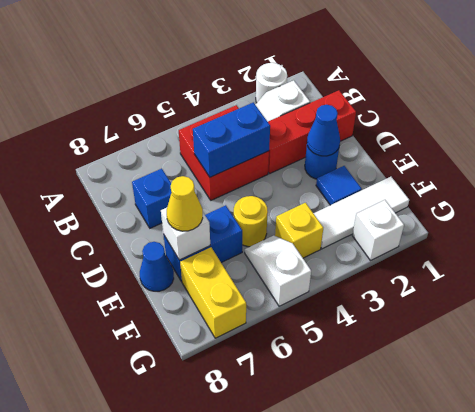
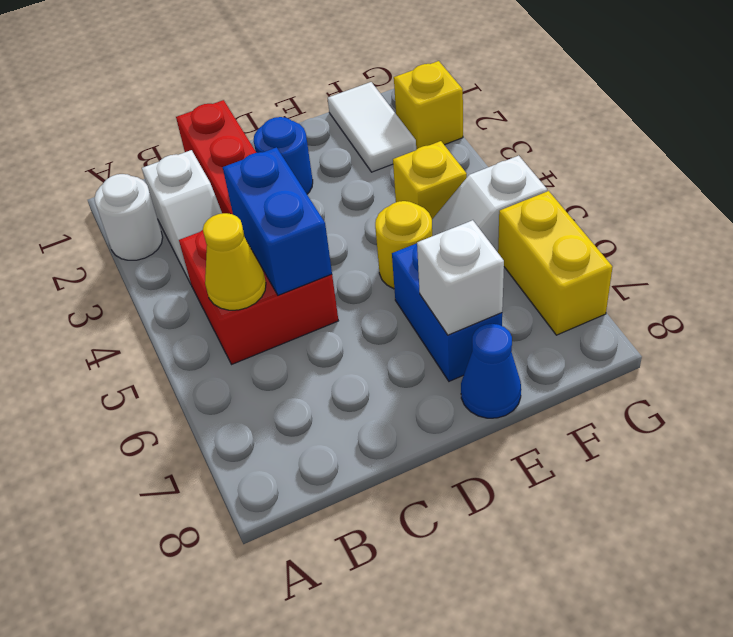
blue brick C7 level 1 -> none
blue cone D2 level 2 -> none
blue tile E2 level 1 -> none
yellow cone E7 level 3 -> yellow cone B5 level 2
white tile F1:F3 level 1 -> white tile F1:F2 level 1
yellow brick F7:G7 level 1 -> yellow brick G6:G7 level 1
white brick G2 level 1 -> yellow brick G2 level 1

